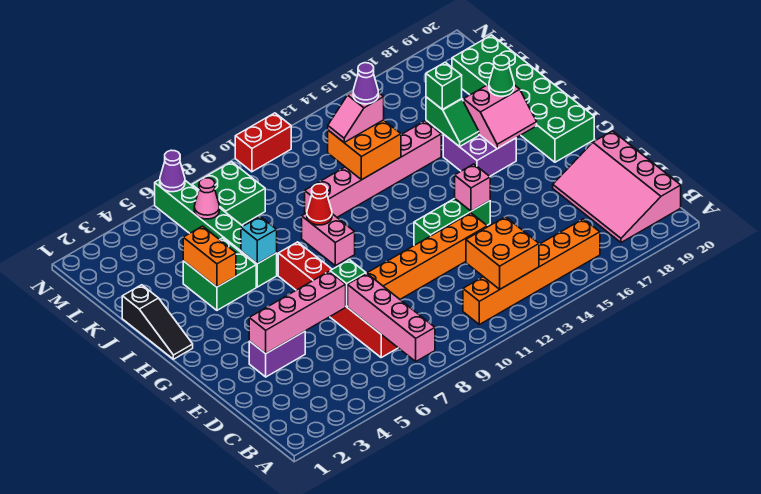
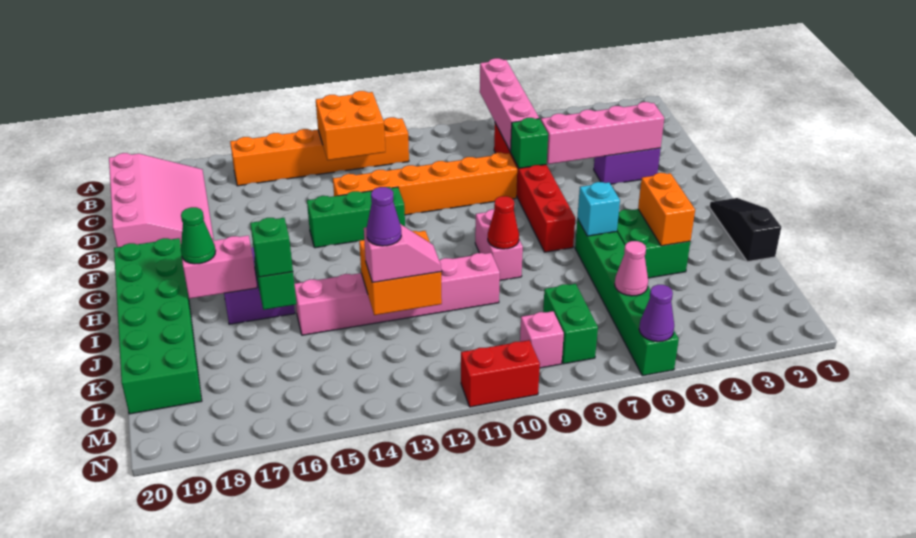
pink brick F14 level 2 -> pink brick M9 level 1
green brick L7:M8 level 1 -> green brick L8:M8 level 1

